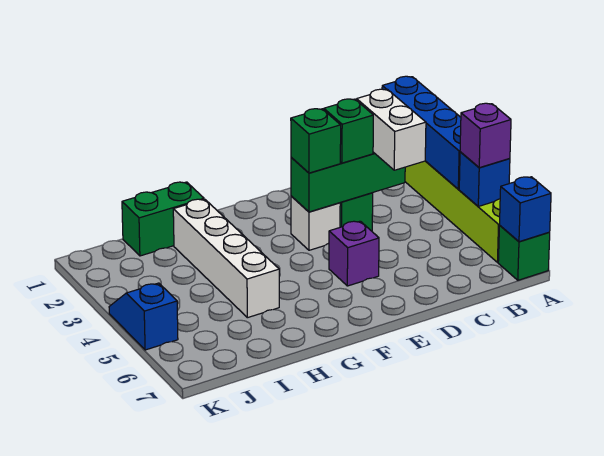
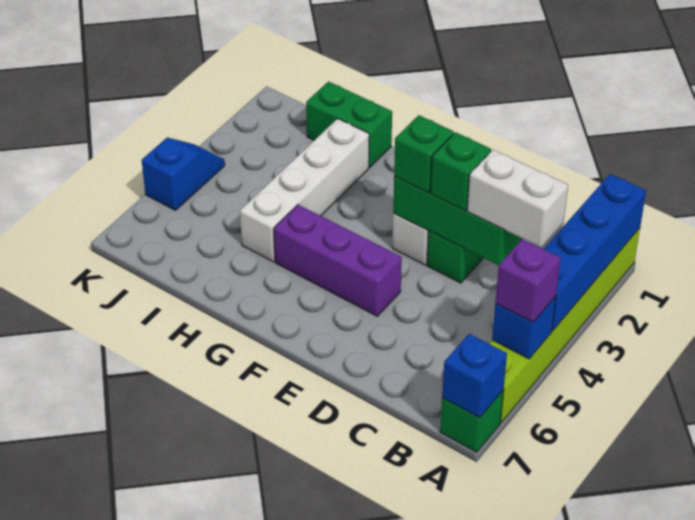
white brick C3:C4 level 3 -> white brick B3:C3 level 3
purple brick E5 level 1 -> purple brick E5:G5 level 1

